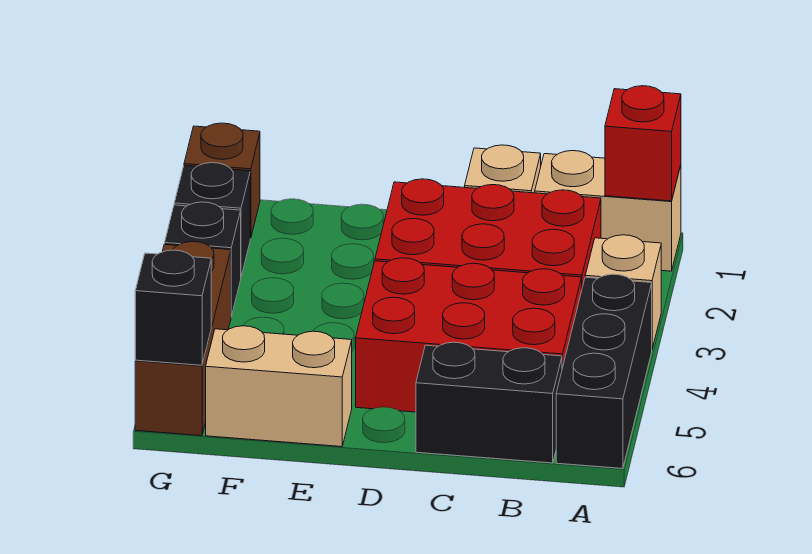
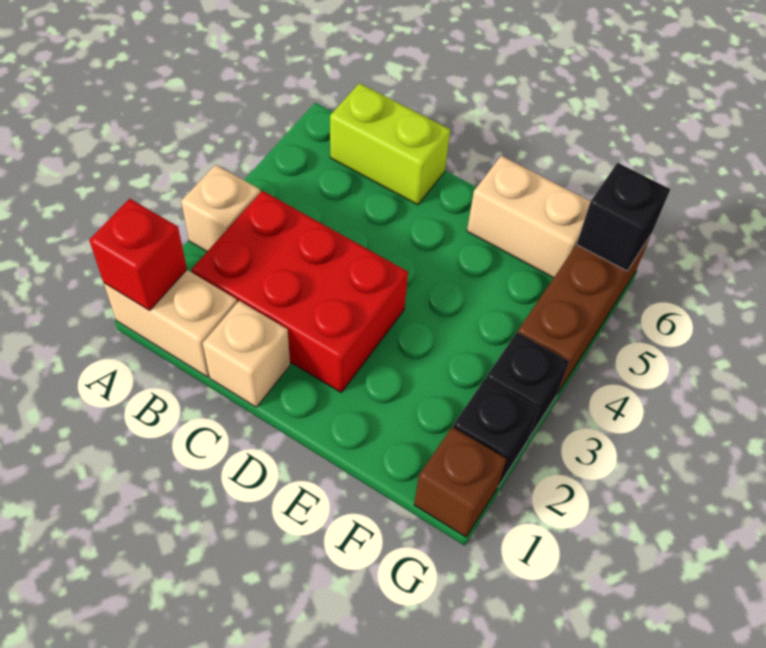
black brick A4:A6 level 1 -> none
red brick B4:D5 level 1 -> none
black brick B6:C6 level 1 -> lime brick B6:C6 level 1

